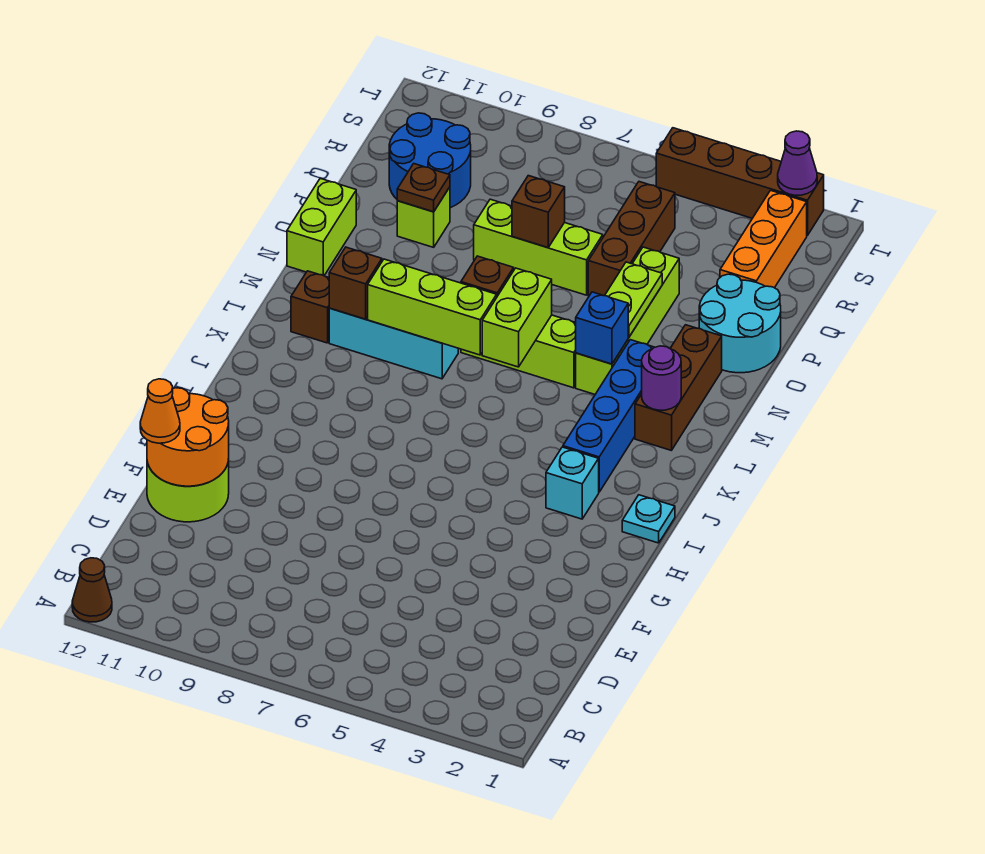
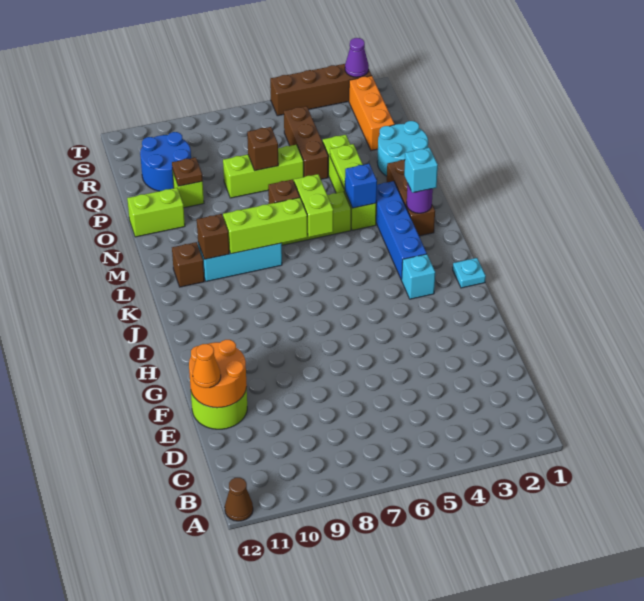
none -> cyan brick L2 level 3
lime brick N12:O12 level 1 -> lime brick O11:O12 level 1

